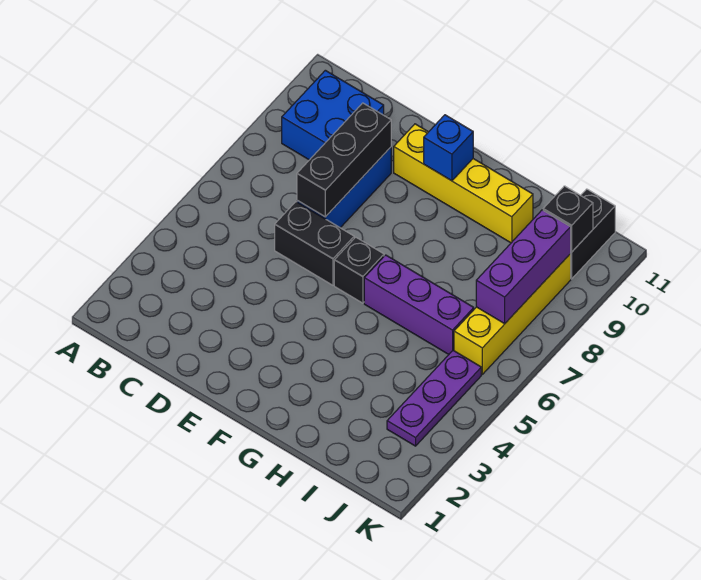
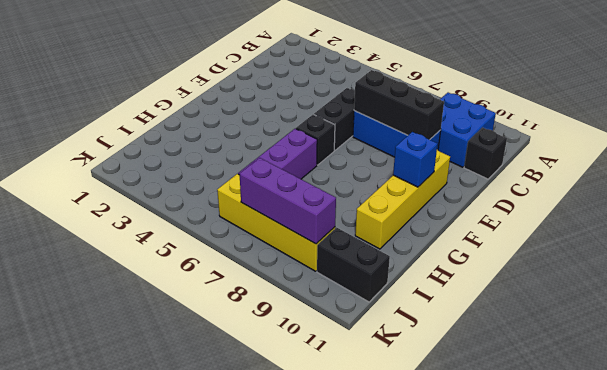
purple plate J3:J5 level 1 -> none
black brick J10 level 2 -> black brick C11 level 1

